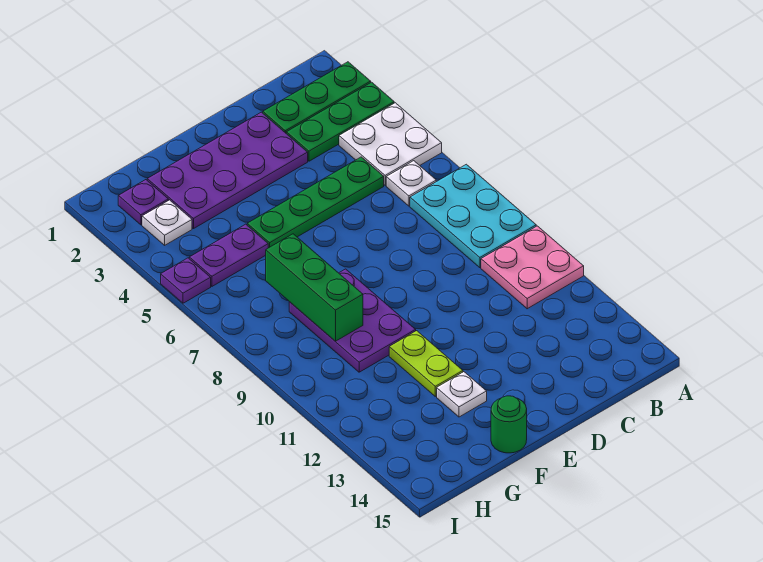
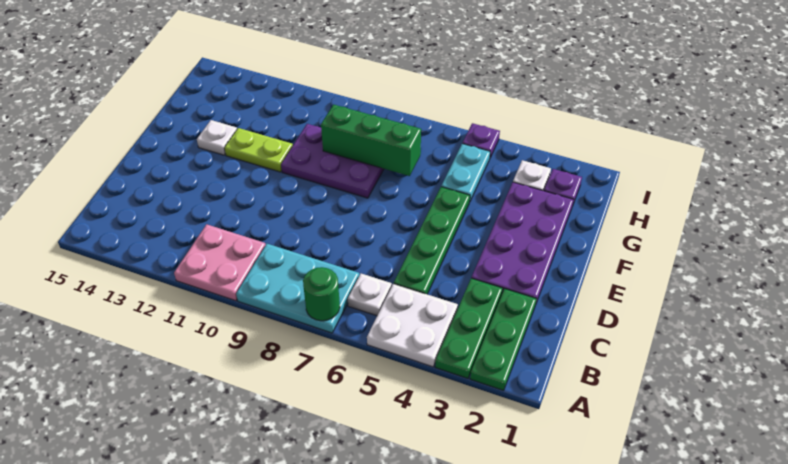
green round brick F15 level 1 -> green round brick A7 level 2
purple plate G5:H5 level 1 -> cyan plate G5:H5 level 1

